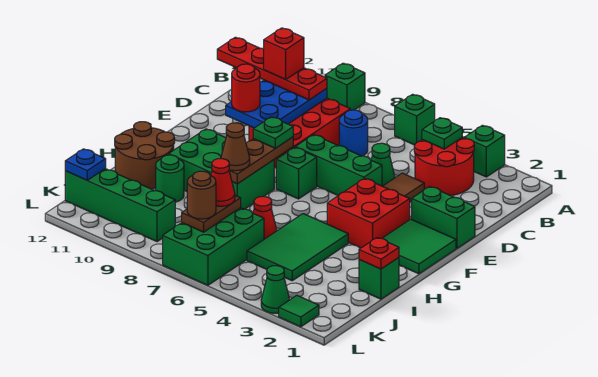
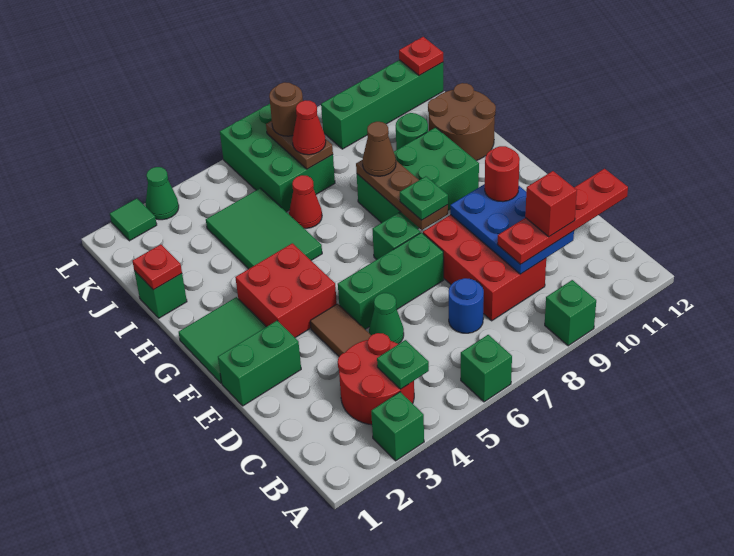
blue plate K12 level 2 -> red plate K12 level 2

